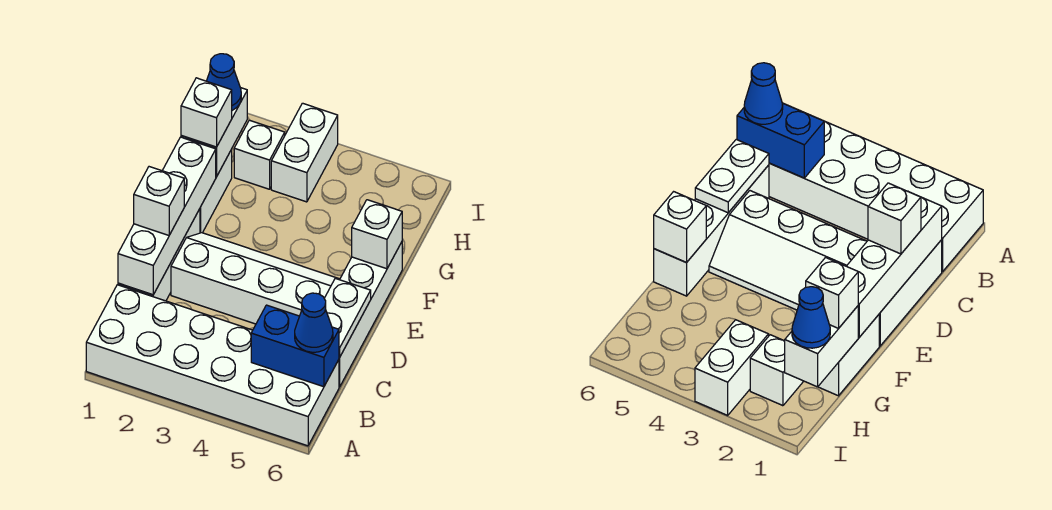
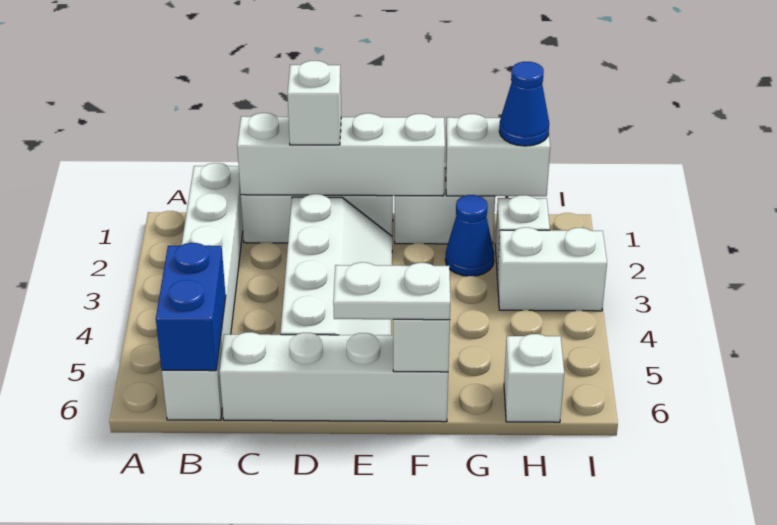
white brick A1:B6 level 1 -> white brick B1:B6 level 1
blue cone B6 level 3 -> blue cone G2 level 1
white plate C6:D6 level 2 -> white plate E6:F6 level 3
white brick G1 level 3 -> white brick H6 level 1

